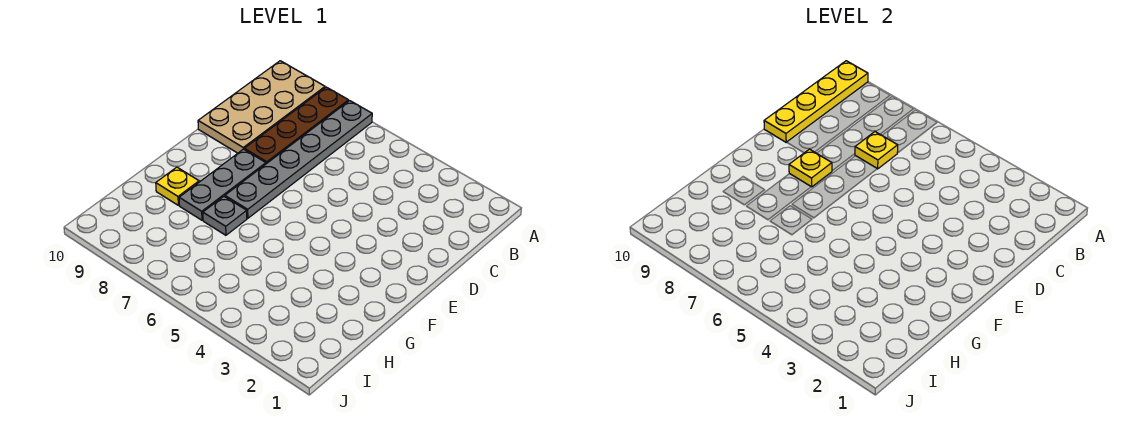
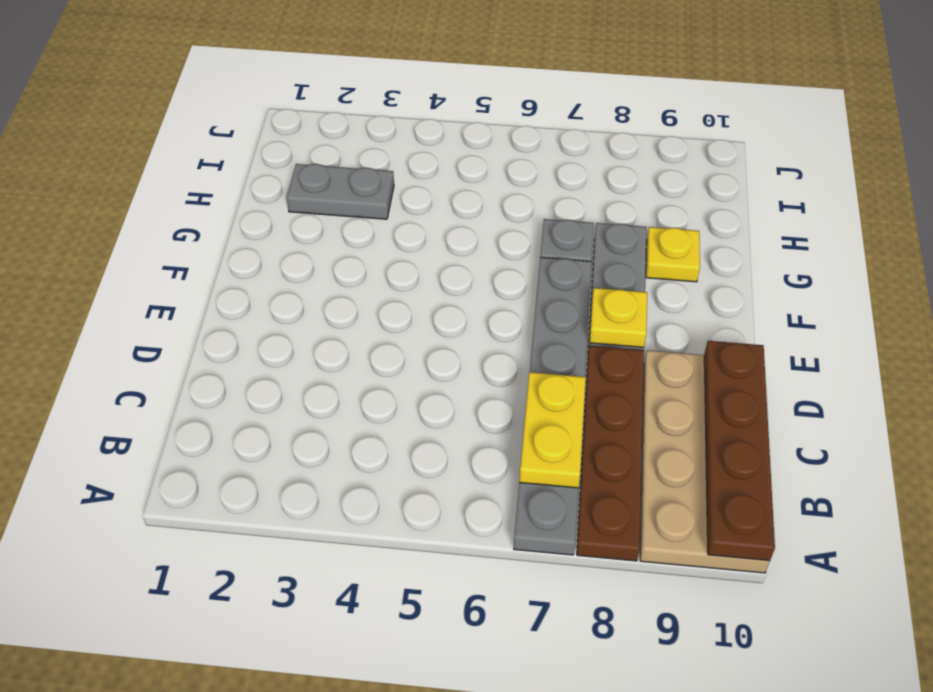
yellow plate A10:D10 level 2 -> brown plate A10:D10 level 2
yellow plate C7 level 2 -> yellow plate B7:C7 level 2
none -> grey plate H2:H3 level 1

